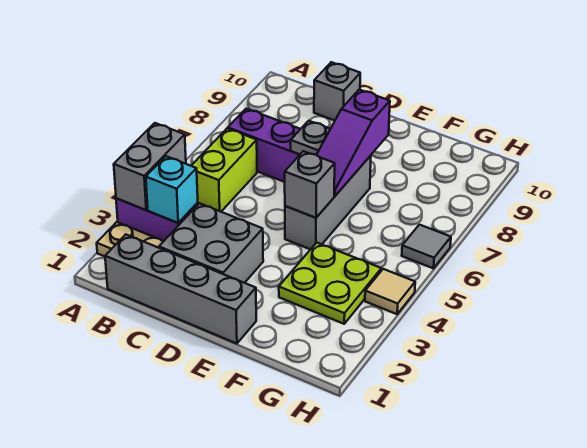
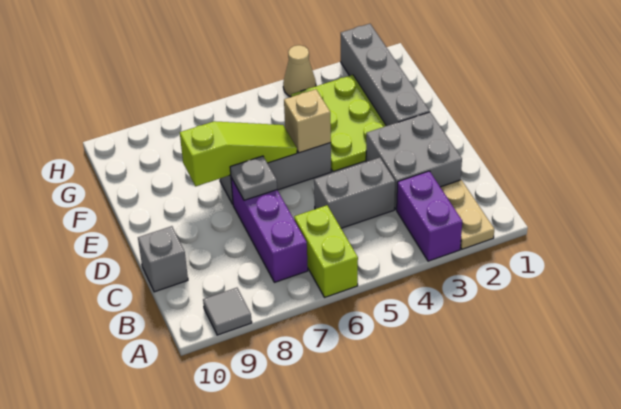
grey brick A3:A4 level 2 -> grey brick C4:C5 level 1
grey brick B1:E1 level 1 -> grey brick E2:H2 level 1
cyan brick B3 level 2 -> none
lime brick B5:B6 level 1 -> lime brick A6:B6 level 1
grey brick E5 level 2 -> tan brick E5 level 2
purple slope E6:E8 level 2 top 8 -> lime slope E6:E8 level 2 top 8
lime plate F3:G4 level 1 -> lime plate E3:G4 level 1
tan tile H4 level 1 -> tan cone H4 level 1
grey tile H6 level 1 -> grey tile A9 level 1

